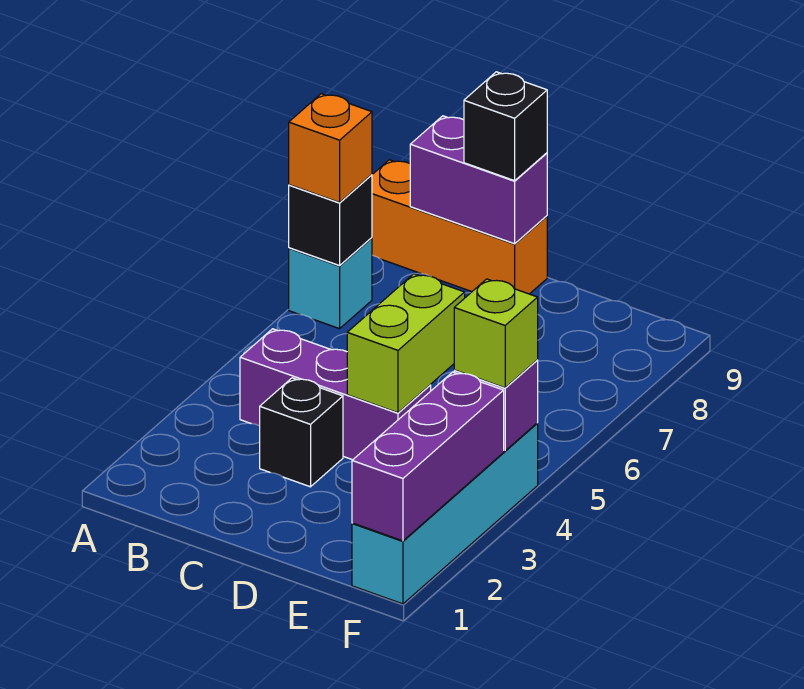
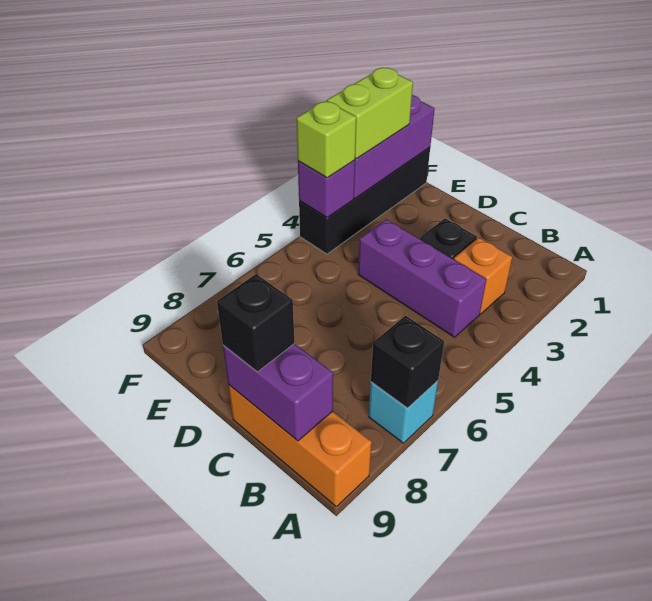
orange brick A7 level 3 -> orange brick B3 level 1
lime brick D4:D5 level 2 -> lime brick F2:F3 level 3
cyan brick F1:F4 level 1 -> black brick F1:F4 level 1

